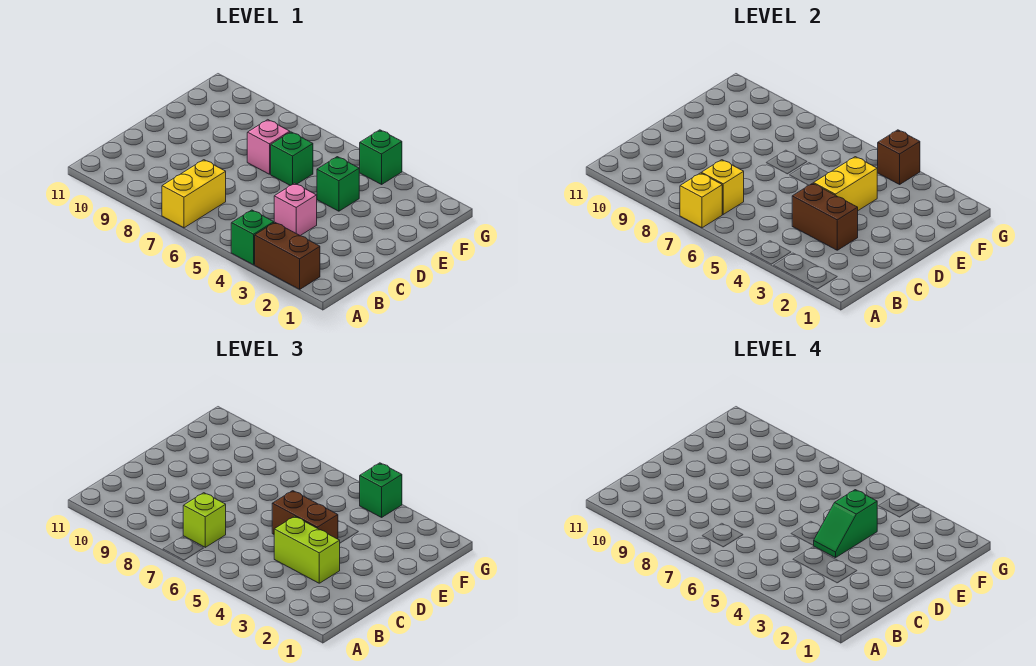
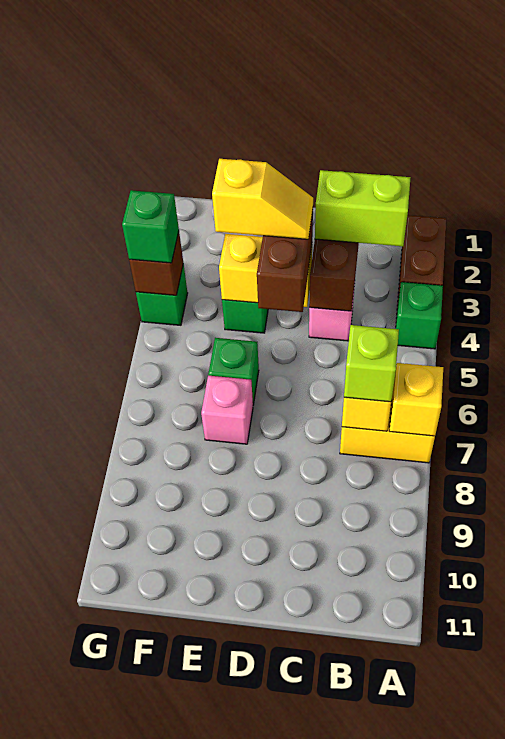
lime brick C3:C4 level 3 -> lime brick B3:C3 level 3
green slope D4:E4 level 4 top E -> yellow slope D4:E4 level 4 top E

